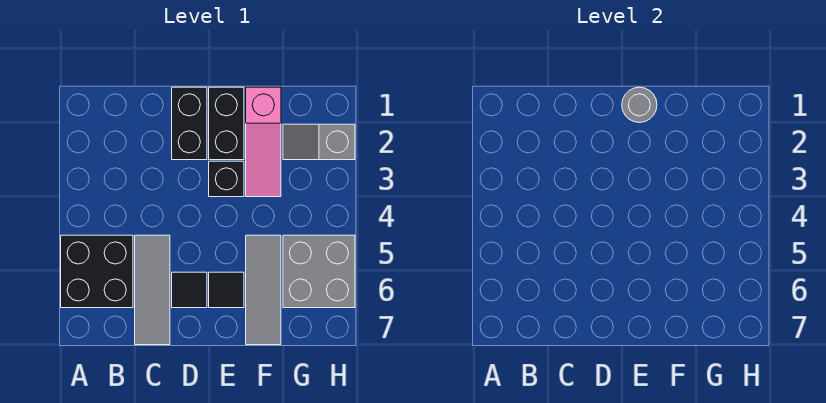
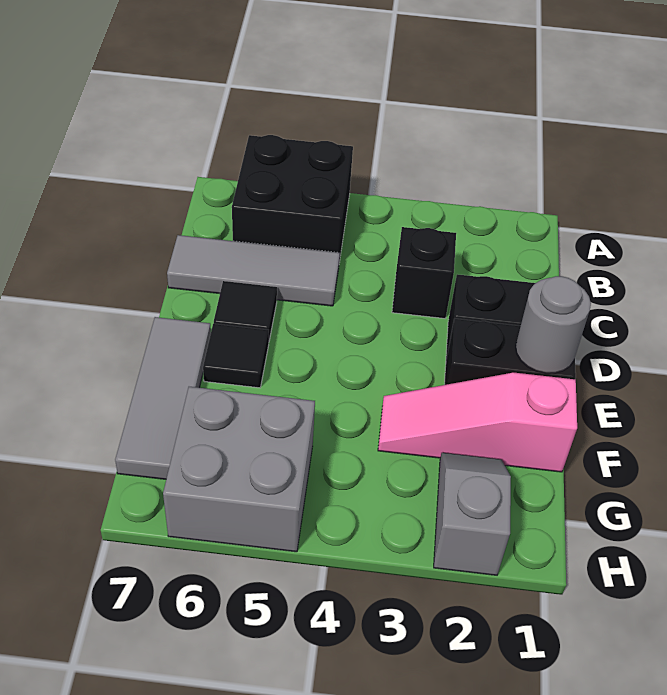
black brick E3 level 1 -> black brick C3 level 1
grey tile F5:F7 level 1 -> grey tile E7:G7 level 1

